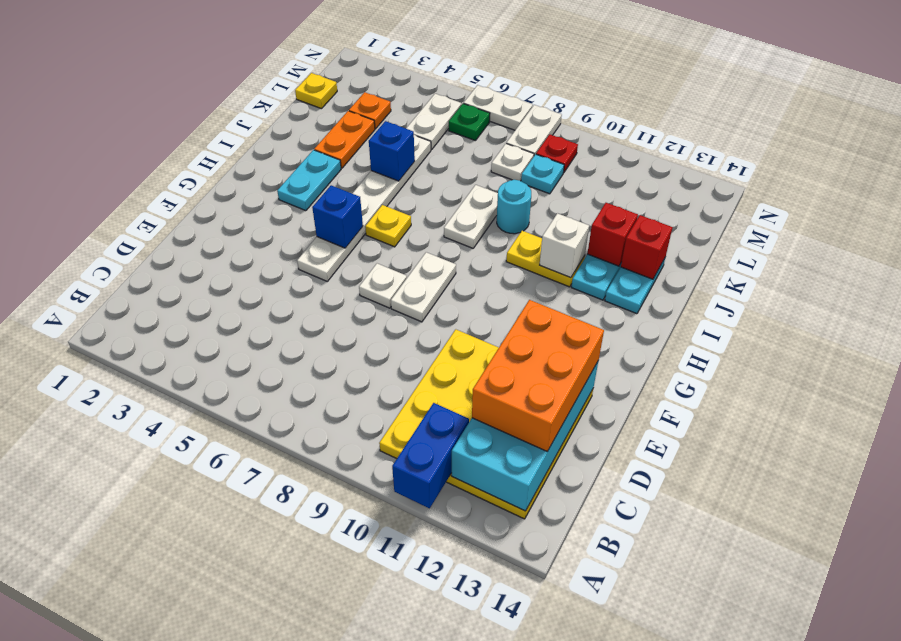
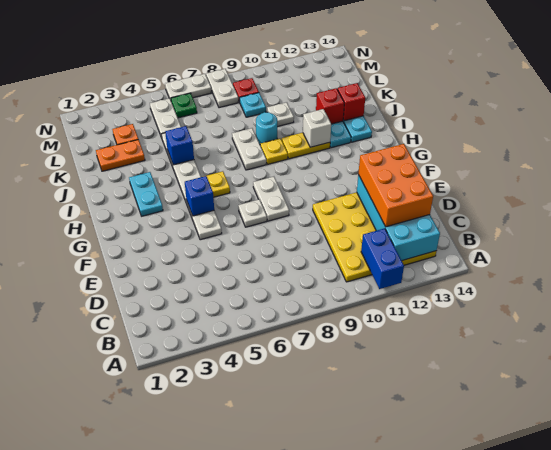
orange plate J3:K3 level 1 -> orange plate K2:K3 level 1
yellow plate L1 level 1 -> yellow plate I9 level 1
white plate L8 level 1 -> white plate K10 level 1

